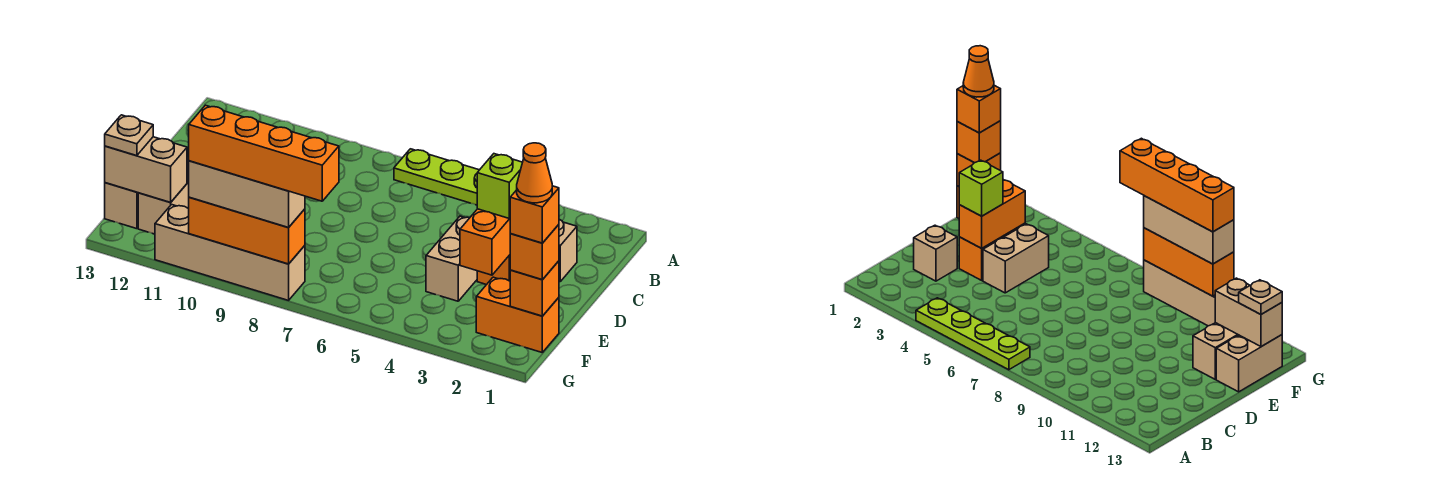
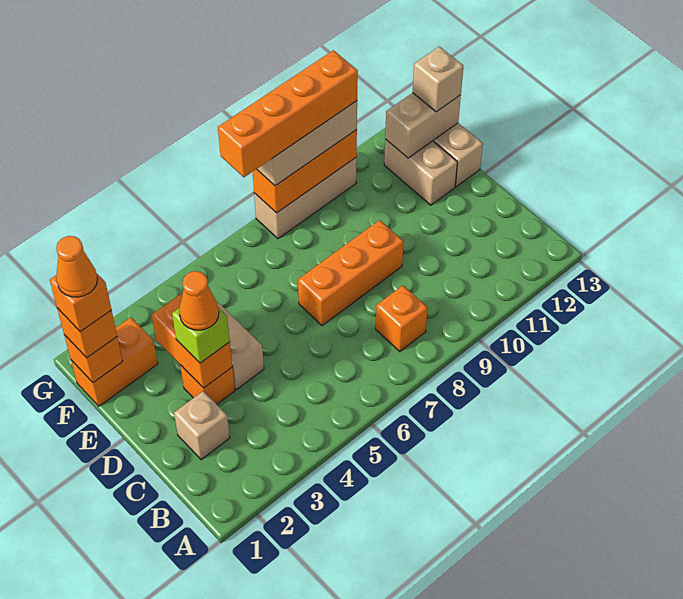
lime plate A4:A7 level 1 -> none
none -> orange brick B8 level 1
none -> orange cone D3 level 4
none -> orange brick D7:D9 level 1
tan plate F13 level 3 -> tan brick F13 level 3
tan brick G8:G11 level 1 -> tan brick G8:G10 level 1

